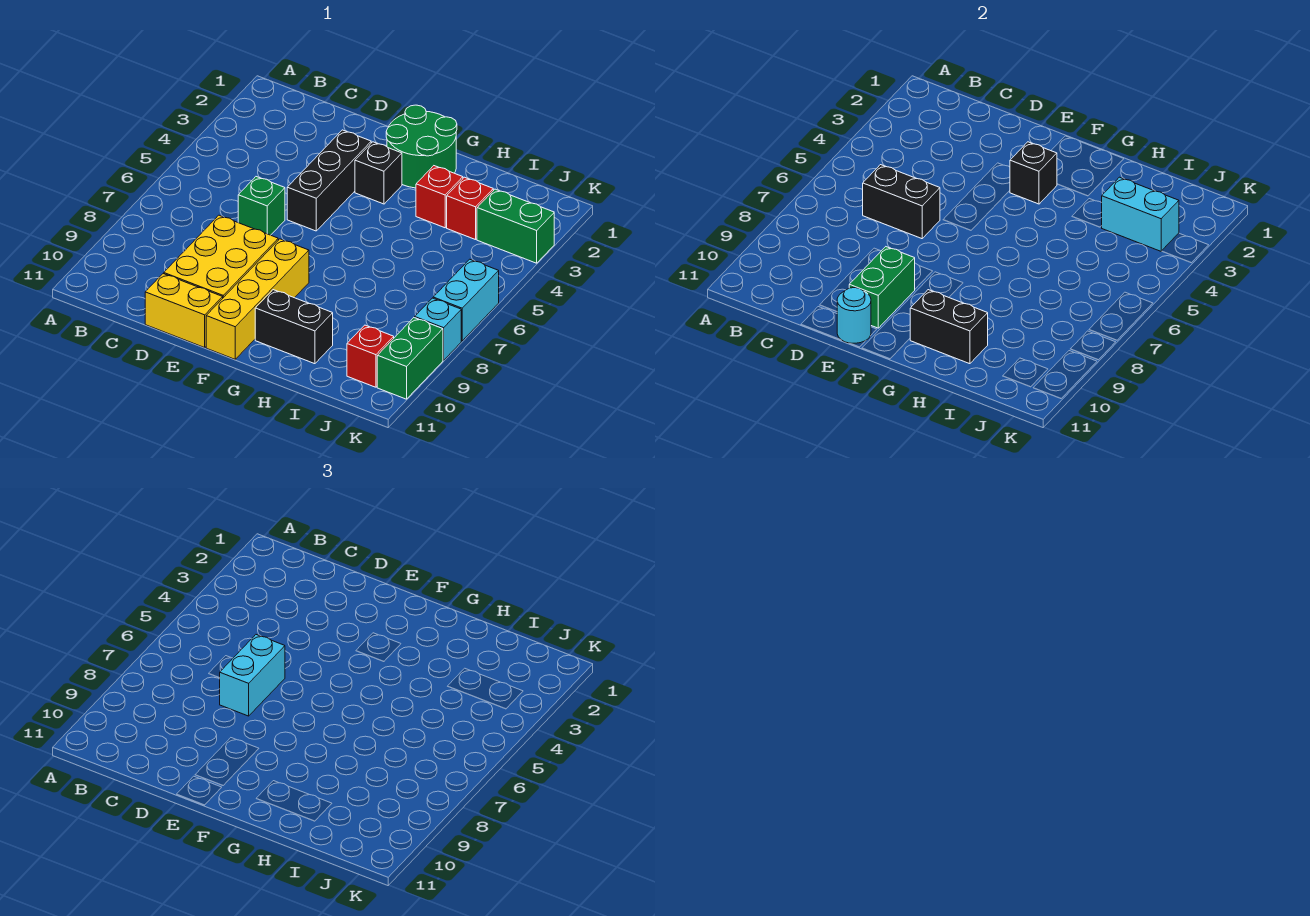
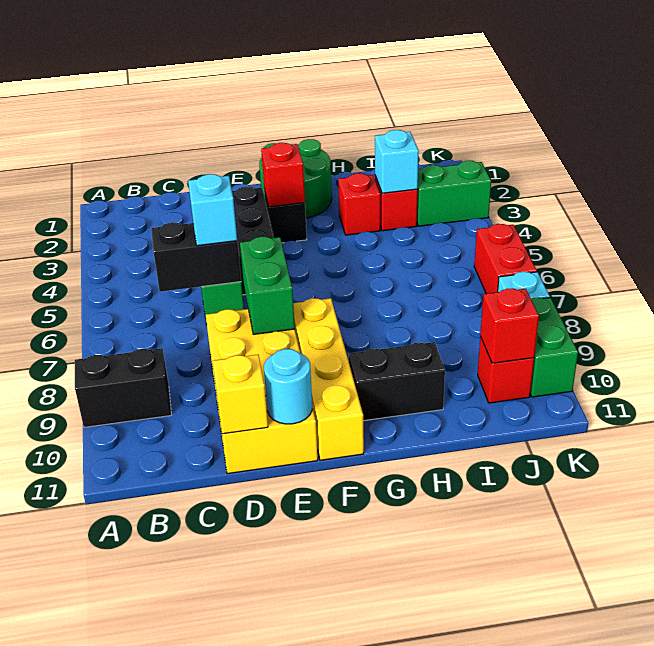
cyan brick D6:D7 level 3 -> cyan brick D6 level 3
none -> yellow brick D11 level 2
green brick E9:E10 level 2 -> green brick E7:E8 level 2
black brick F3 level 2 -> red brick F3 level 2
black brick G10:H10 level 2 -> black brick A9:B9 level 1
cyan brick I3:J3 level 2 -> cyan brick I3 level 2
none -> red brick J10 level 2
cyan brick K6:K7 level 1 -> red brick K6:K7 level 1

